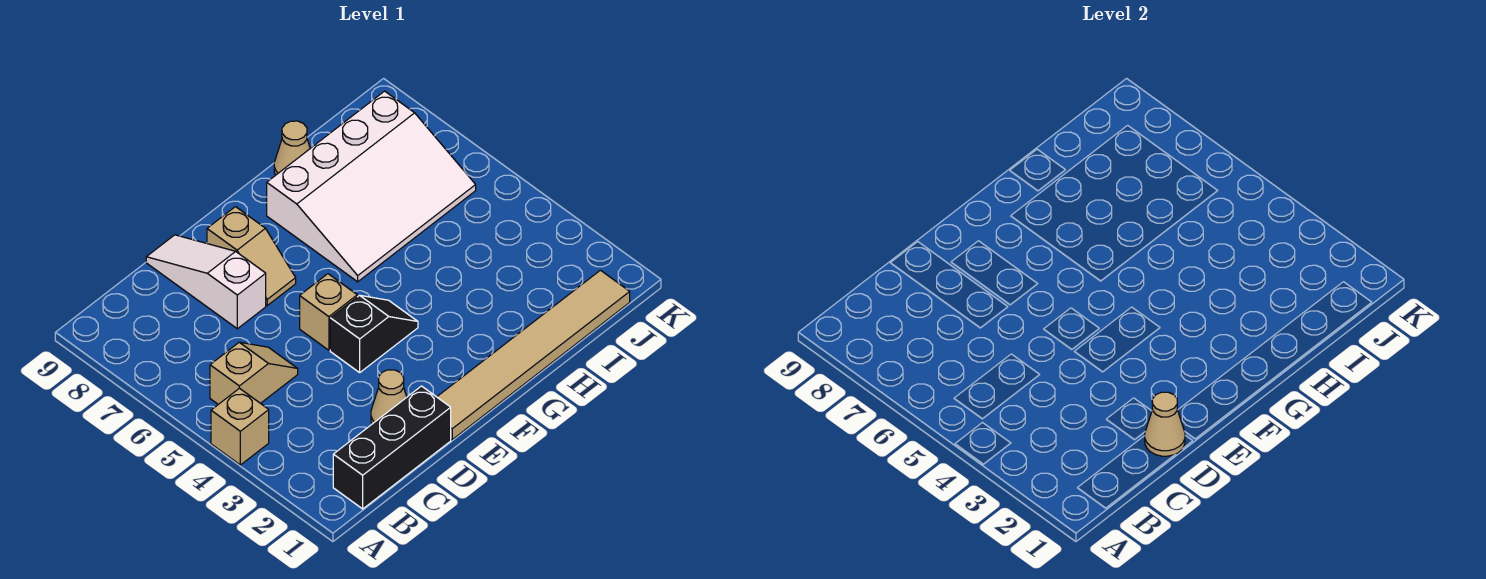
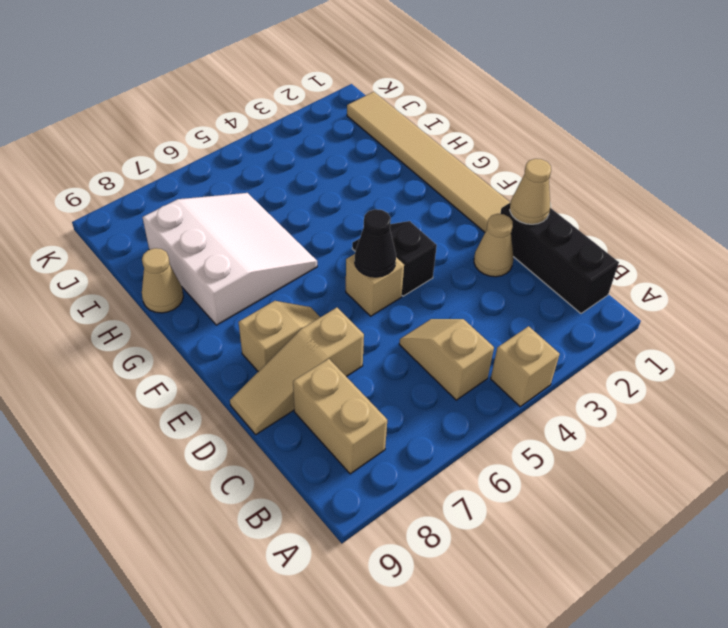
none -> tan brick B8:C8 level 1
white slope D7:D9 level 1 top 7 -> tan slope D7:D9 level 1 top 7
none -> black cone E5 level 2
white slope G6:J8 level 1 top 8 -> white slope G6:I8 level 1 top 8

